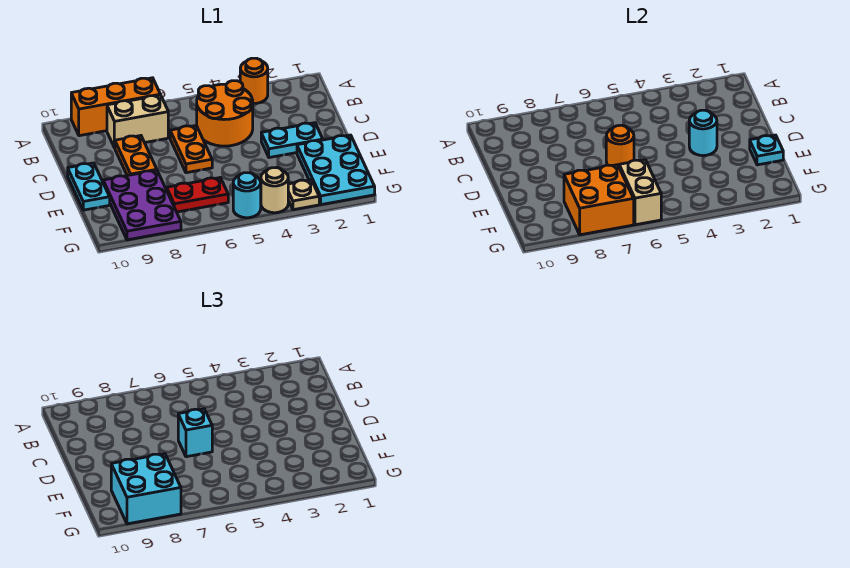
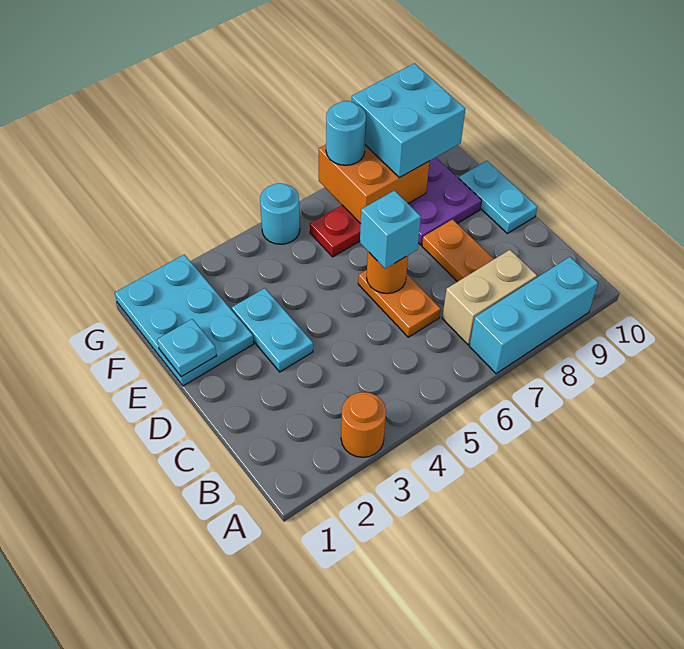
orange brick A7:A9 level 1 -> cyan brick A7:A9 level 1
orange round brick B4:C5 level 1 -> none
cyan plate D2:D3 level 1 -> cyan plate D3:E3 level 1
cyan round brick D3 level 2 -> cyan round brick G7 level 3
tan brick F6:G6 level 2 -> none
tan plate G3 level 1 -> none
tan round brick G4 level 1 -> none

